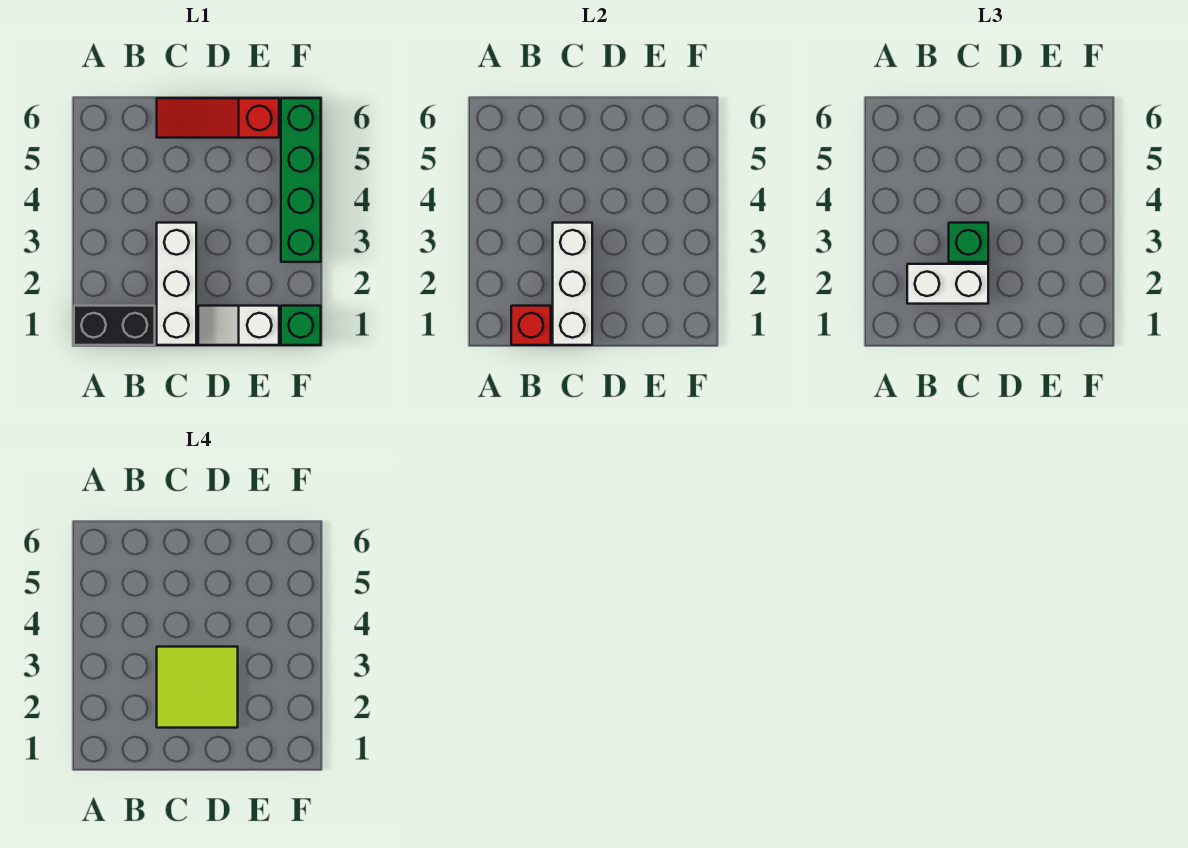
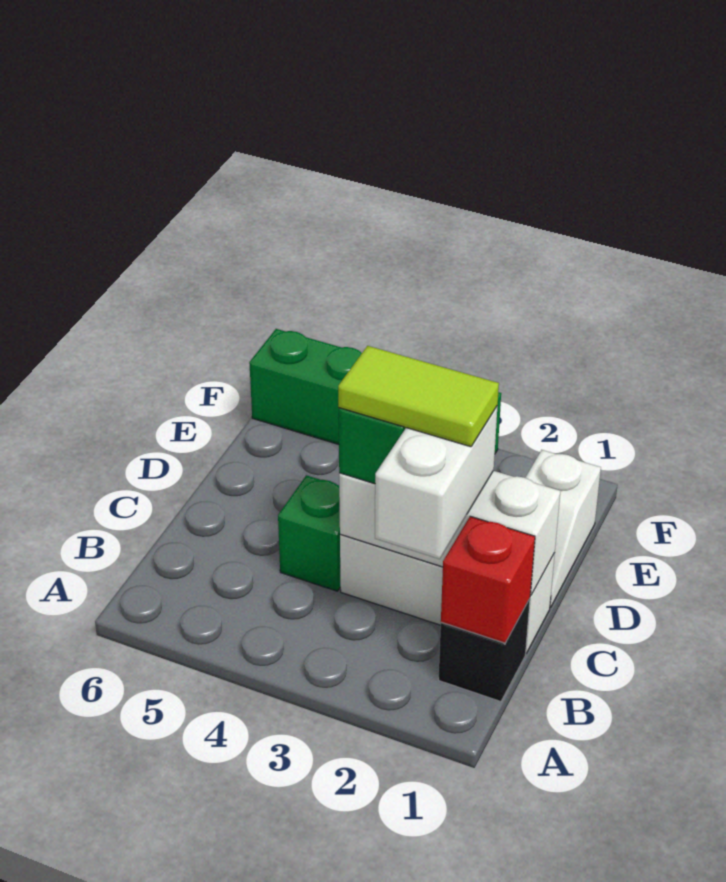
black brick A1:B1 level 1 -> black brick B1 level 1
lime tile C2:D3 level 4 -> lime tile C2:C3 level 4
red slope C6:E6 level 1 top E -> none
green brick F1 level 1 -> green brick C4 level 1

